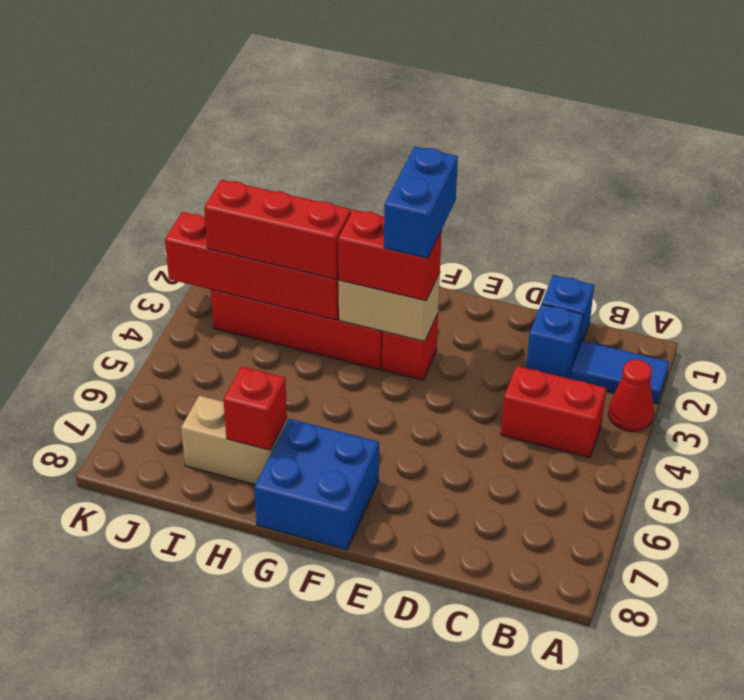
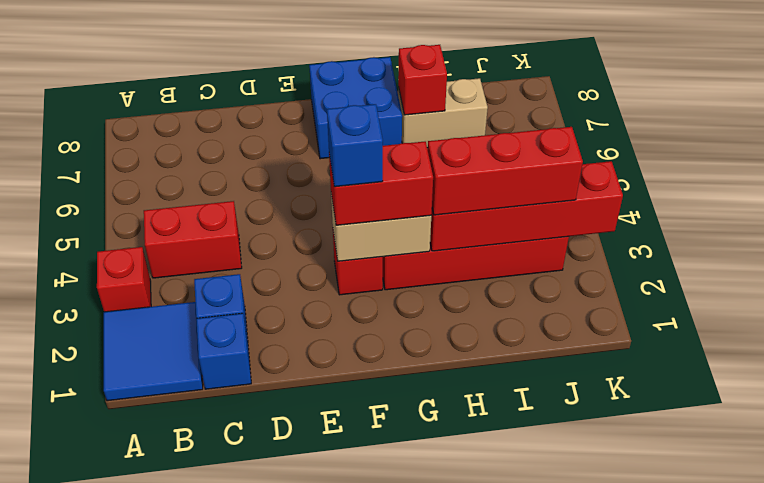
blue tile A2:B2 level 1 -> blue tile A1:B2 level 1
red cone A3 level 1 -> red brick A3 level 1
blue brick F2:F3 level 4 -> blue brick F3 level 4

